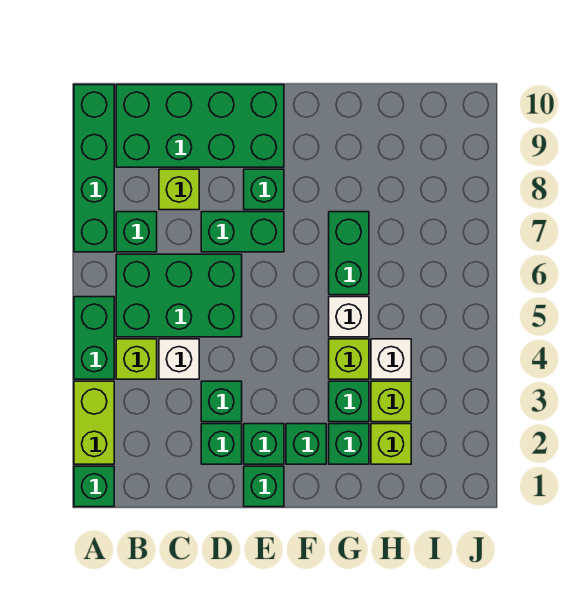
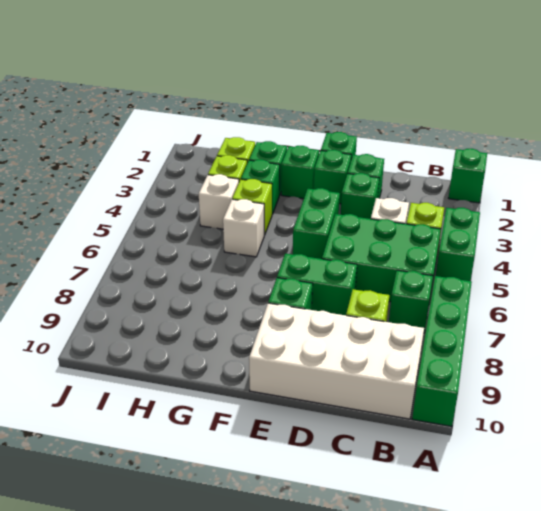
lime brick A2:A3 level 1 -> none
green brick B9:E10 level 1 -> white brick B9:E10 level 1
green brick G6:G7 level 1 -> green brick E4:E5 level 1

